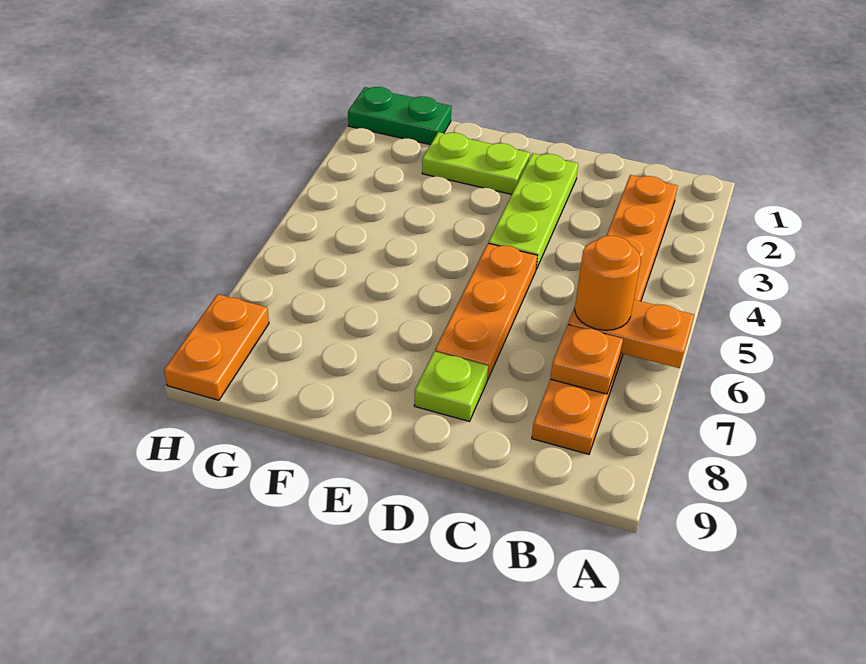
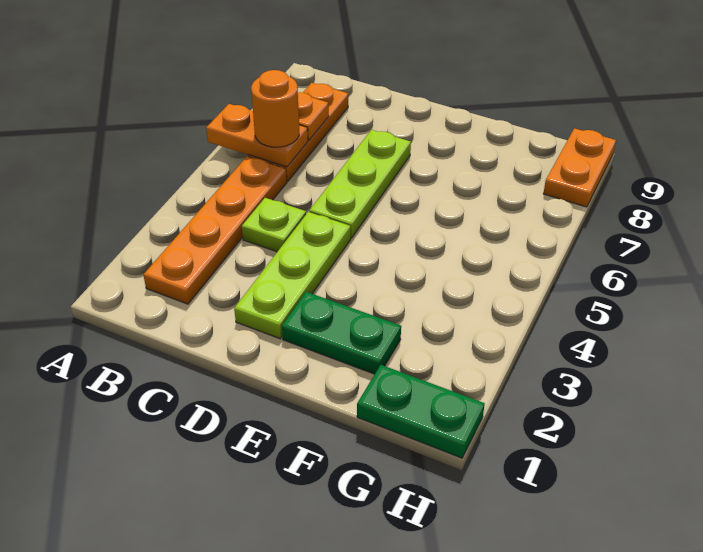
orange plate D5:D7 level 1 -> lime plate D5:D7 level 1
lime plate D8 level 1 -> lime plate C4 level 1
lime plate E2:F2 level 1 -> green plate E2:F2 level 1

